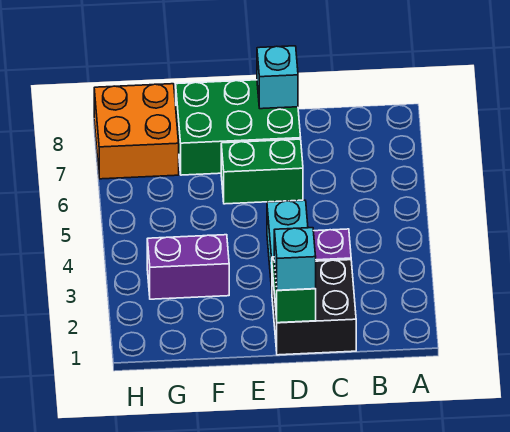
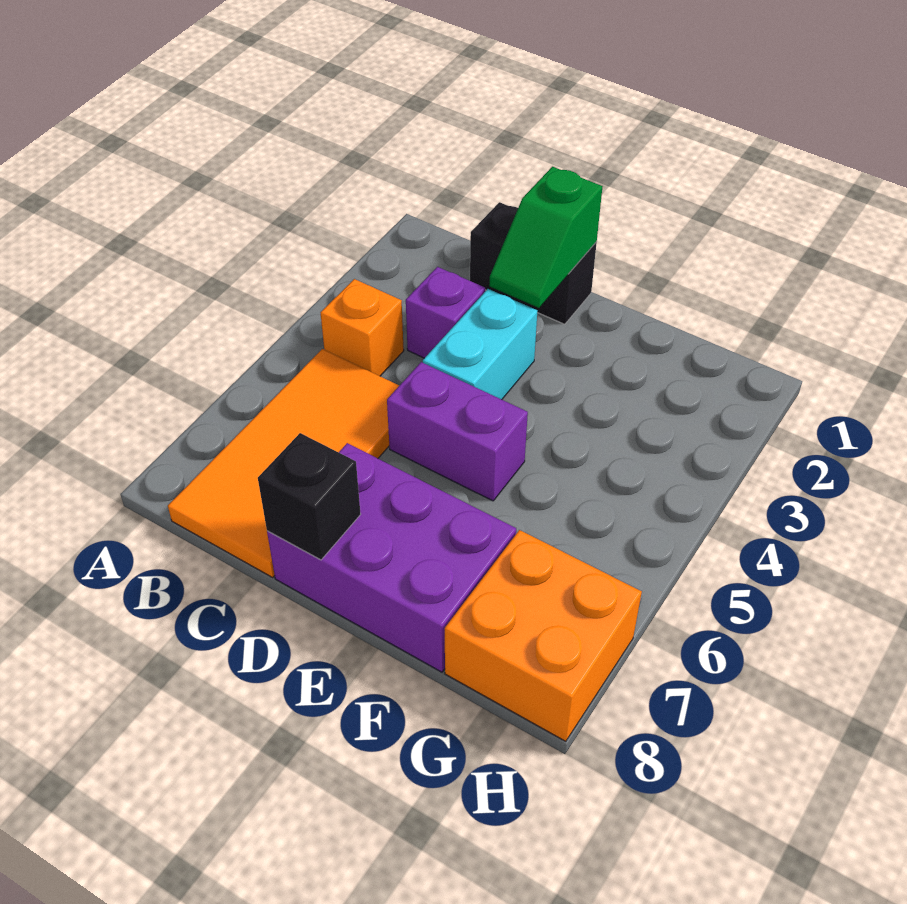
none -> orange brick B4 level 1
none -> orange tile B5:C8 level 1
black brick C1:D2 level 1 -> black brick C1:D1 level 1
cyan brick D1 level 3 -> none
green brick D6:E6 level 1 -> none
green brick D7:F8 level 1 -> purple brick D7:F8 level 1
cyan brick D8 level 2 -> black brick D8 level 2
purple brick F3:G3 level 1 -> purple brick D5:E5 level 1

